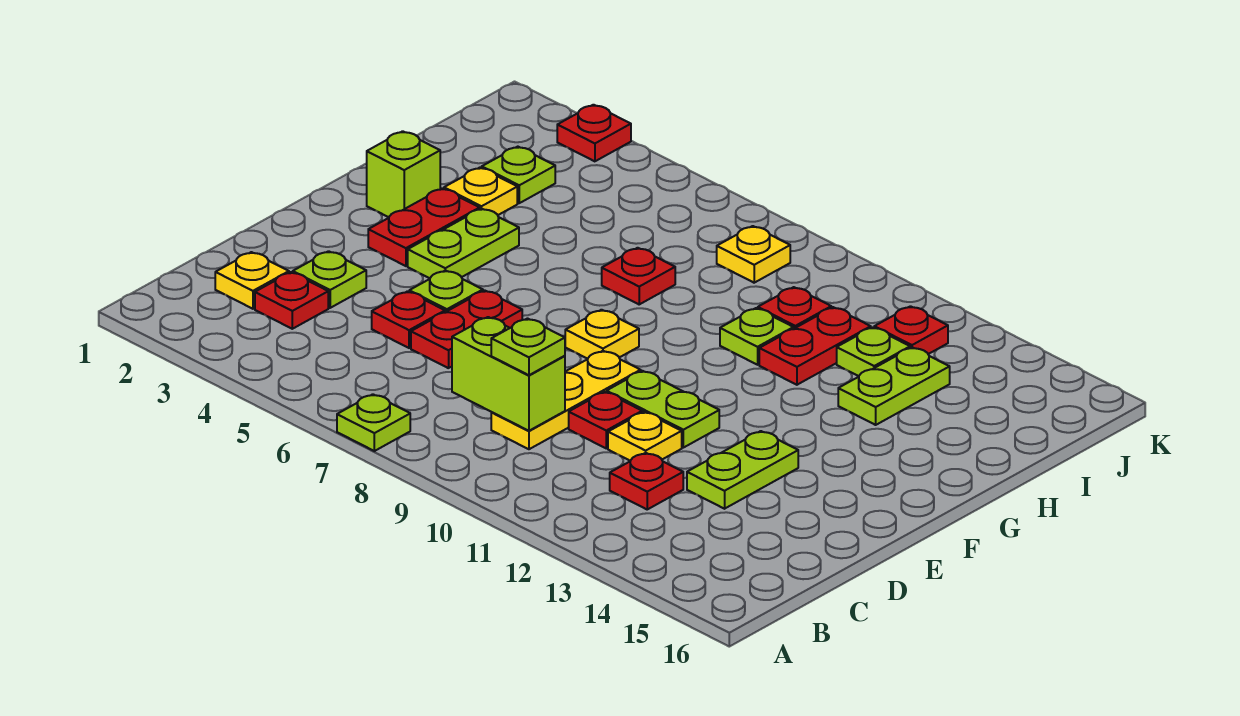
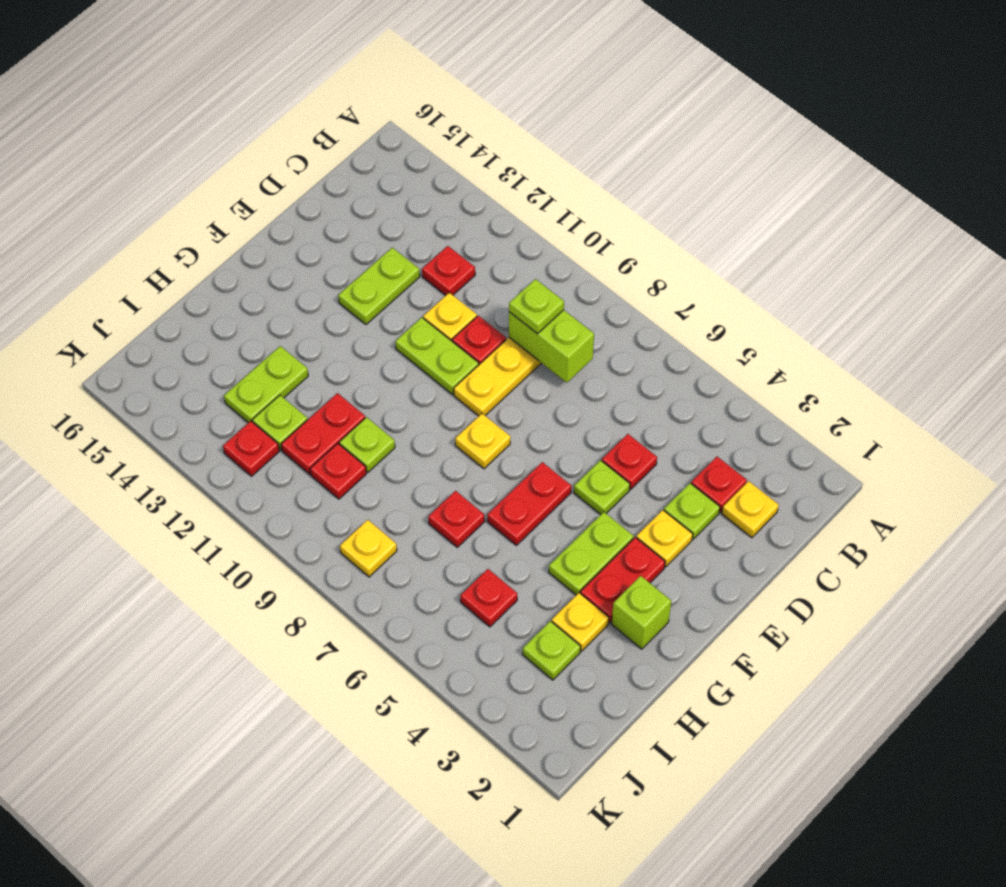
lime plate A7 level 1 -> none
red plate D6:E6 level 1 -> red plate F6:G6 level 1
none -> yellow plate E3 level 1
red plate K3 level 1 -> red plate I5 level 1

